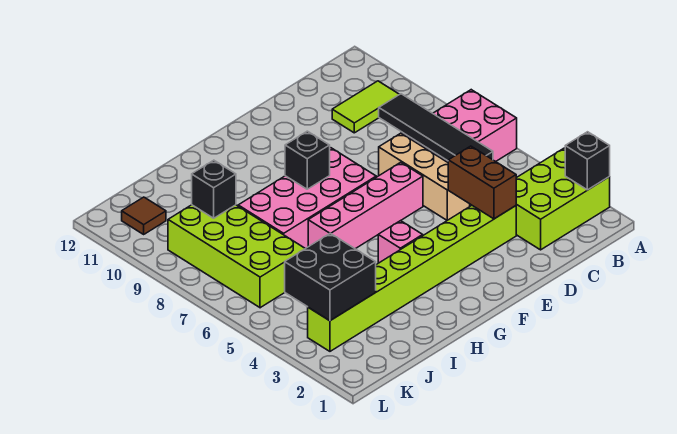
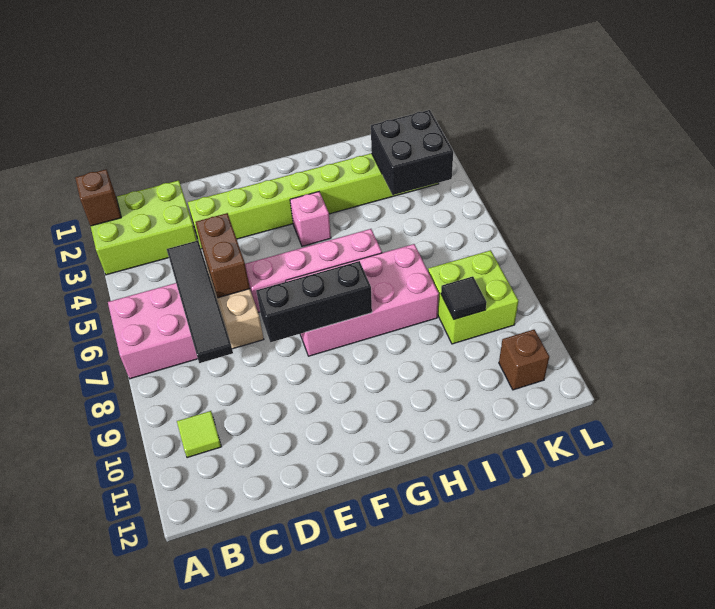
black brick A2 level 2 -> brown brick A2 level 2
lime tile B10:C10 level 1 -> lime tile B10 level 1
brown brick D3:D4 level 2 -> brown brick D5:D6 level 2
black brick G8 level 2 -> black brick E8:G8 level 2
lime brick J6:K9 level 1 -> lime brick J8:K9 level 1
black brick J9 level 2 -> black tile J9 level 2
brown tile K11 level 1 -> brown brick K11 level 1

